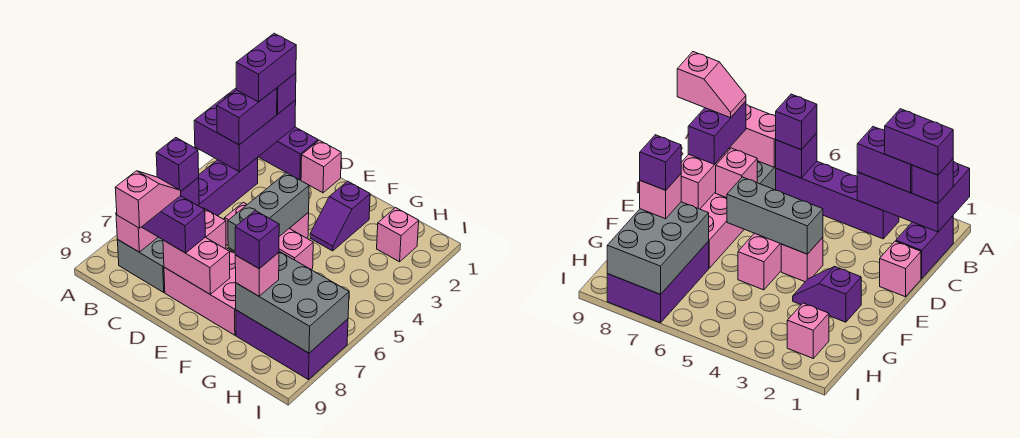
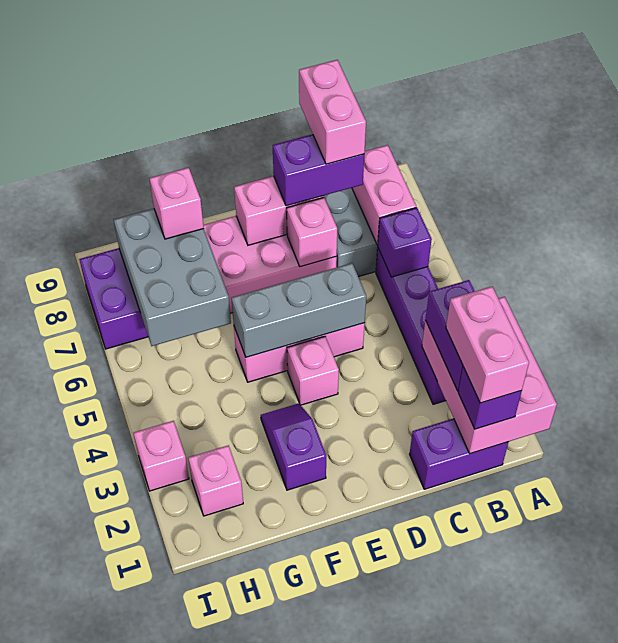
purple brick A1:B3 level 2 -> pink brick A1:B3 level 2
purple brick B1:B2 level 4 -> pink brick B1:B2 level 4
purple brick B6 level 3 -> none
pink slope C8:C9 level 4 top 9 -> pink brick C8:C9 level 4
pink brick D1 level 1 -> pink brick I3 level 1
grey brick E4:E6 level 2 -> grey brick D5:F5 level 2
grey brick G7:I8 level 2 -> grey brick G6:H8 level 2
purple brick G8 level 4 -> none

